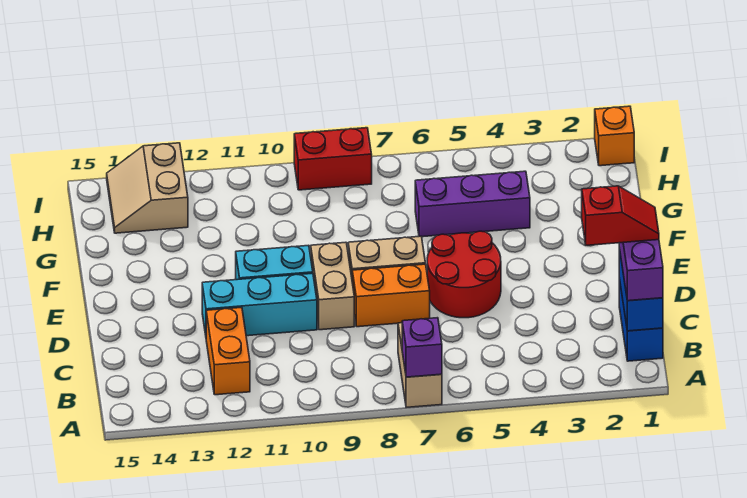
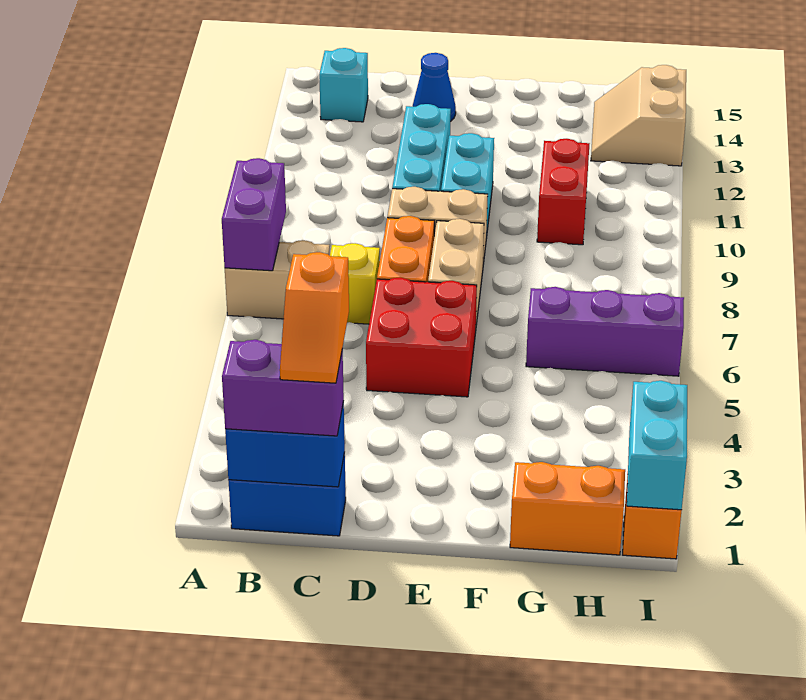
purple brick A7 level 2 -> purple brick A7:A8 level 2
orange brick B12:C12 level 1 -> orange brick G1:H1 level 1
none -> cyan brick B14 level 1
red slope C1:C2 level 4 top 2 -> orange slope C1:C2 level 4 top 2
none -> yellow brick C7 level 1
red round brick D5:E6 level 1 -> red brick D5:E6 level 1
none -> blue cone D14 level 1
purple brick G4:G6 level 1 -> purple brick G6:I6 level 1
tan slope H13:I14 level 1 top 13 -> tan slope H13:I14 level 1 top I
none -> cyan brick I1:I2 level 2
red brick I8:I9 level 1 -> red brick G10:G11 level 1

